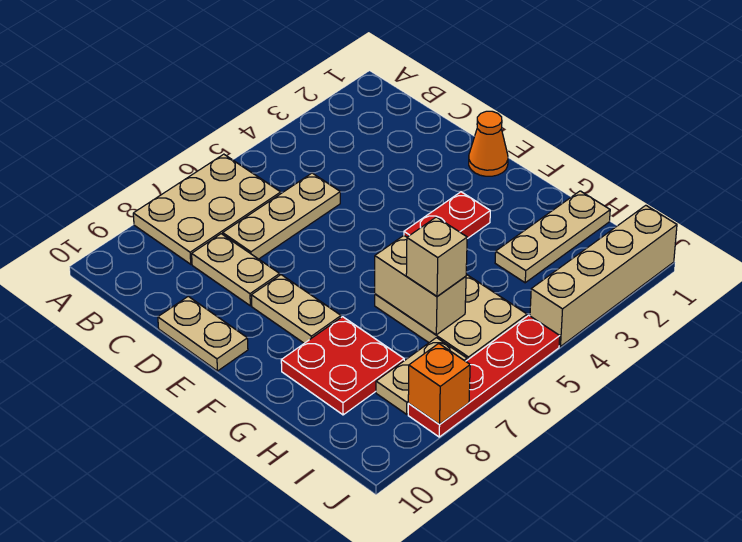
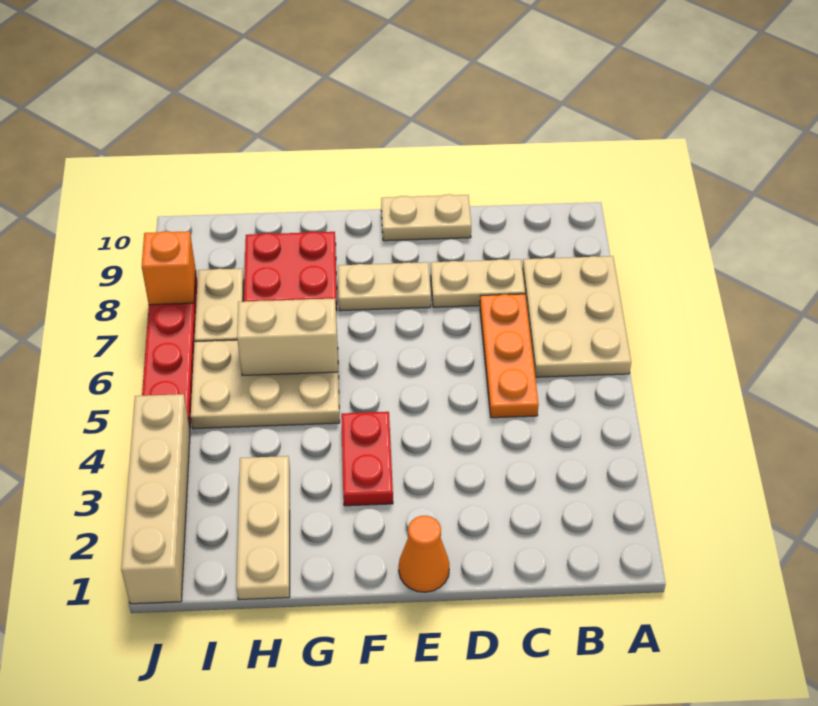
tan plate C5:C7 level 1 -> orange plate C5:C7 level 1
tan brick H6 level 3 -> none

